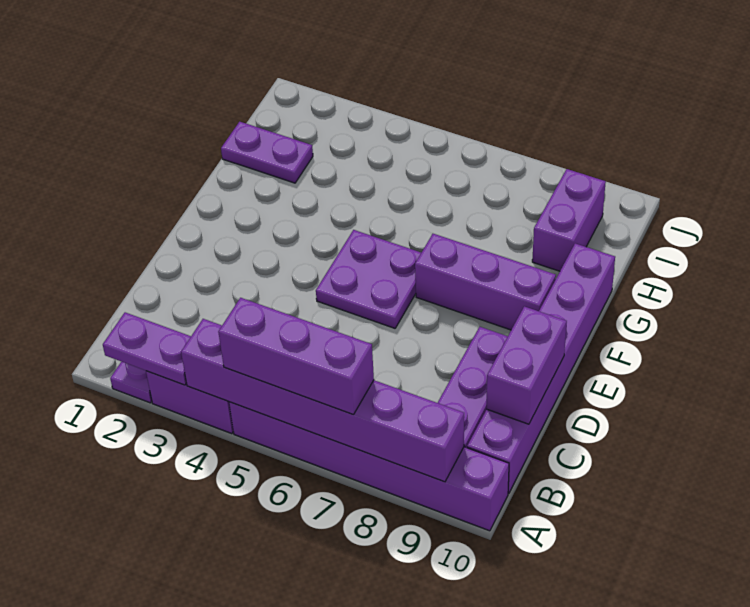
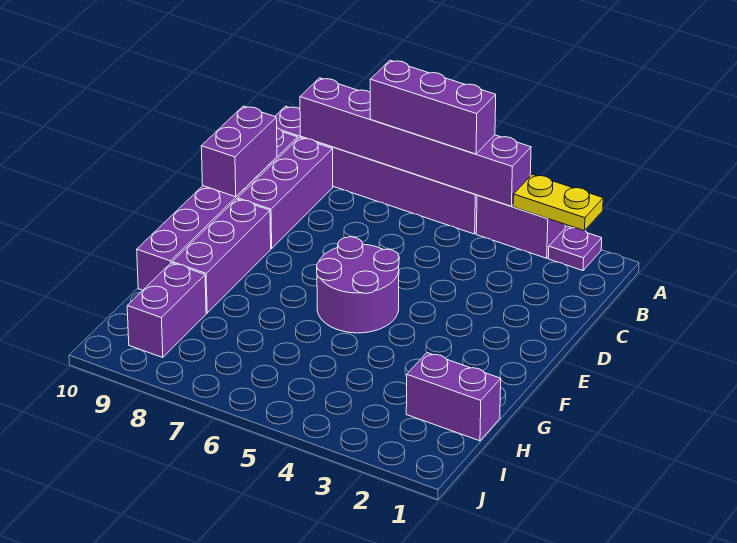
purple plate A2:A3 level 2 -> yellow plate A2:A3 level 2
purple plate E5:F6 level 1 -> purple round brick E5:F6 level 1
purple brick F7:F9 level 1 -> purple brick E9:G9 level 1
purple plate H1:H2 level 1 -> purple brick H1:H2 level 1

